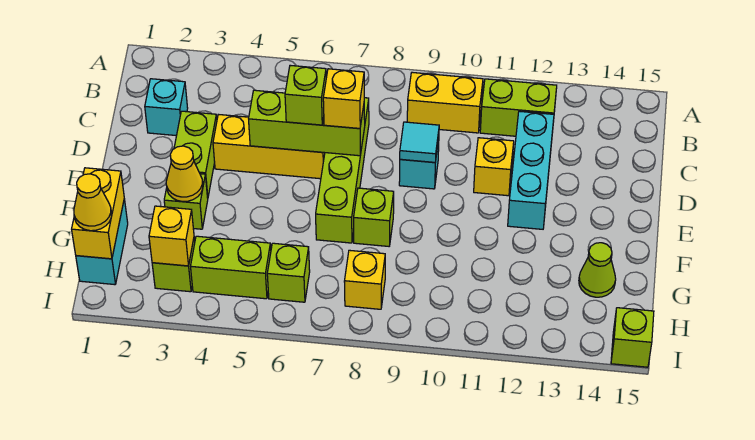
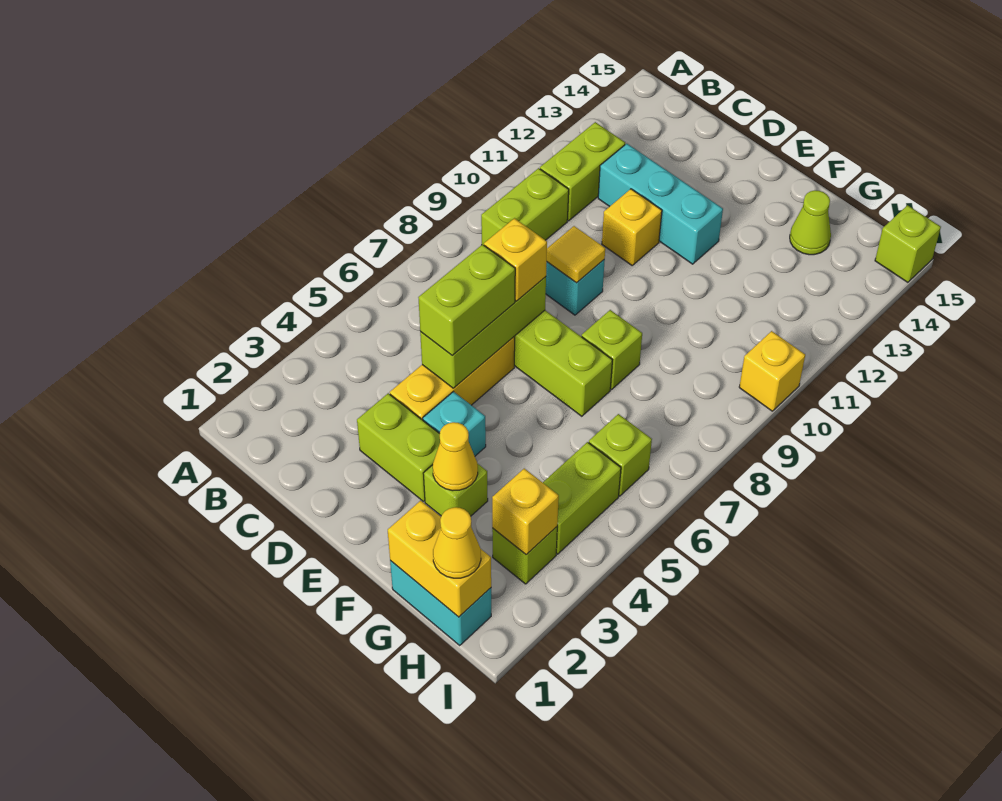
yellow brick B9:B10 level 1 -> lime brick B9:B10 level 1
cyan brick C2 level 1 -> cyan brick E4 level 1
lime brick D6 level 3 -> lime brick D5:D6 level 3
cyan tile D9 level 2 -> yellow tile D9 level 2
yellow brick H8 level 1 -> yellow brick I10 level 1

